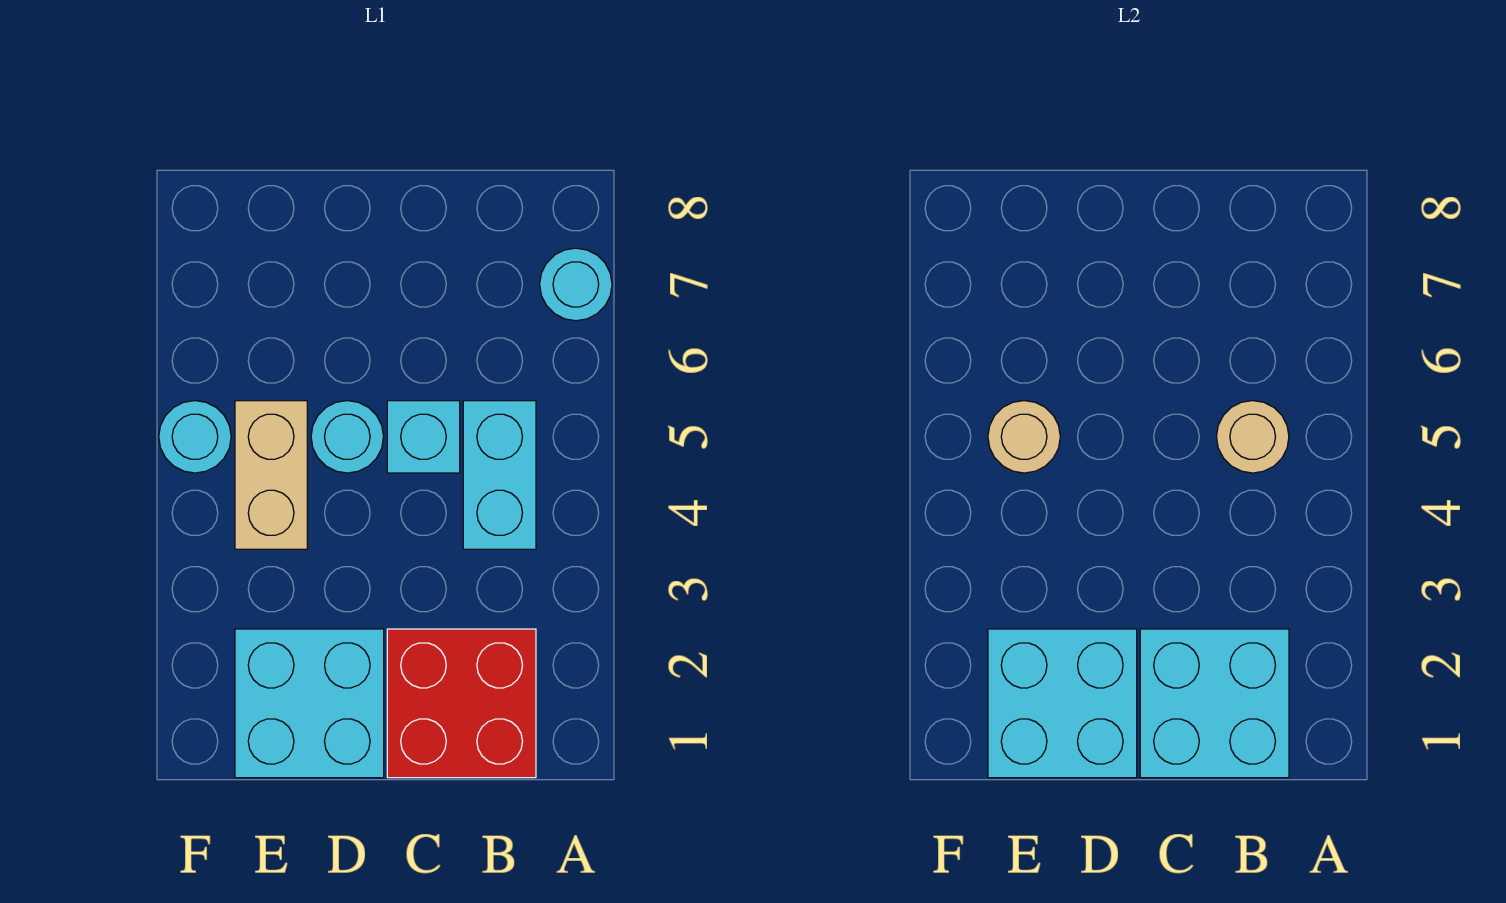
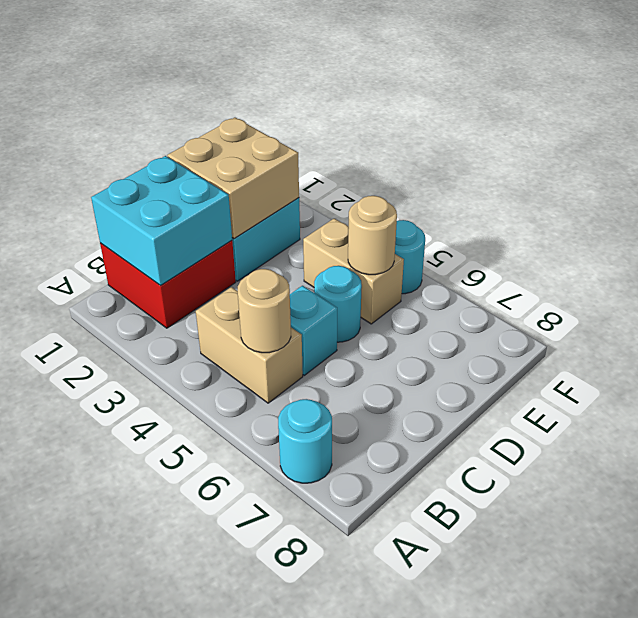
cyan brick B4:B5 level 1 -> tan brick B4:B5 level 1
cyan brick D1:E2 level 2 -> tan brick D1:E2 level 2

